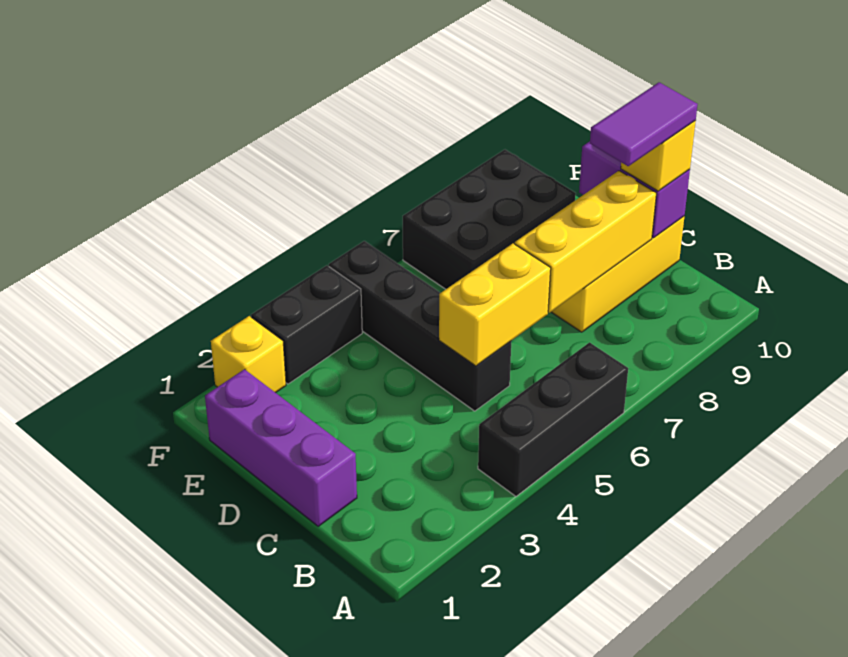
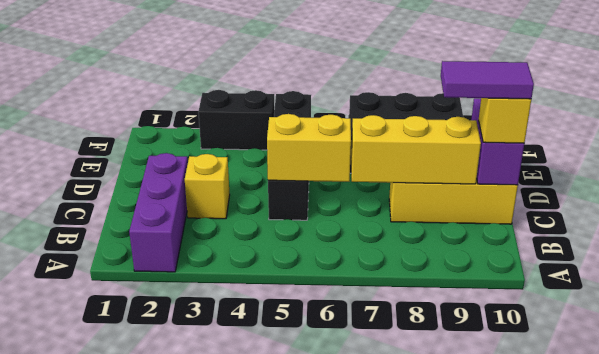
black brick A4:A6 level 1 -> none
purple brick C1:E1 level 1 -> purple brick A2:C2 level 1
yellow brick F2 level 1 -> yellow brick C3 level 1

